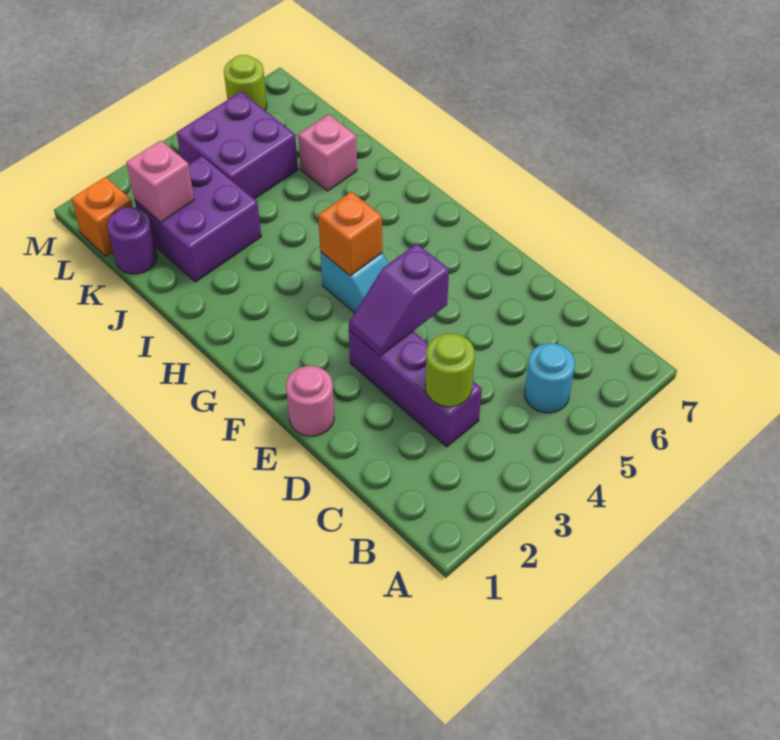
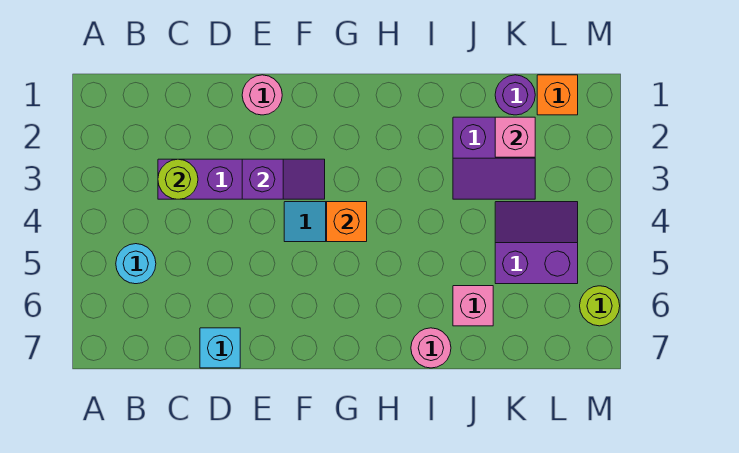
none -> cyan brick D7 level 1
purple slope E3:E4 level 2 top 4 -> purple slope E3:F3 level 2 top E
none -> pink round brick I7 level 1
purple brick J2:K3 level 1 -> purple slope J2:K3 level 1 top 2
purple brick K4:L5 level 1 -> purple slope K4:L5 level 1 top 5

